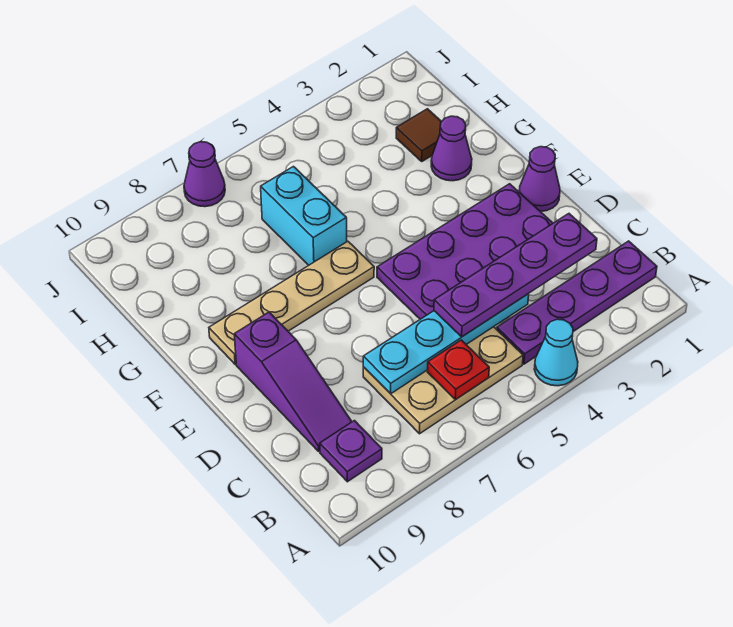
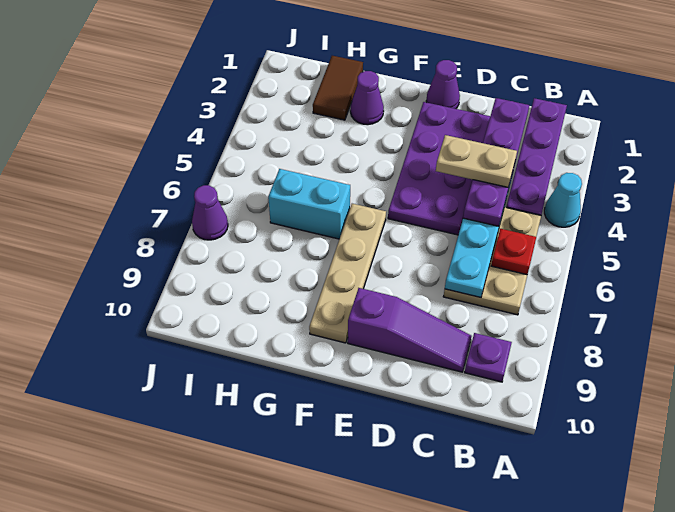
none -> tan plate C4:D4 level 4
brown tile H2 level 1 -> brown tile H1:H2 level 1

